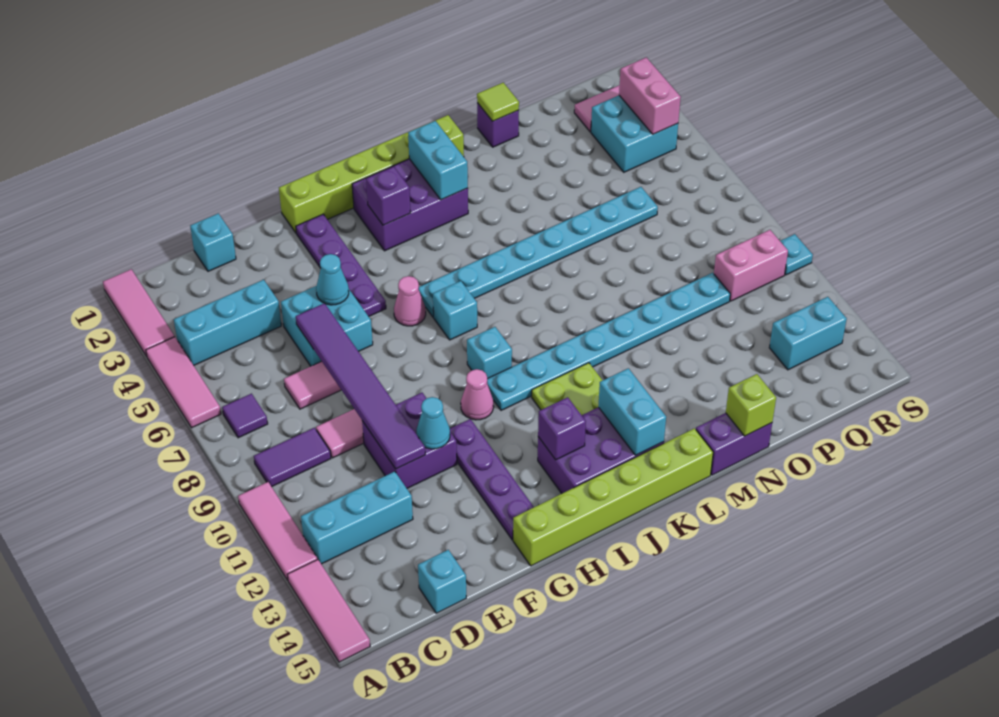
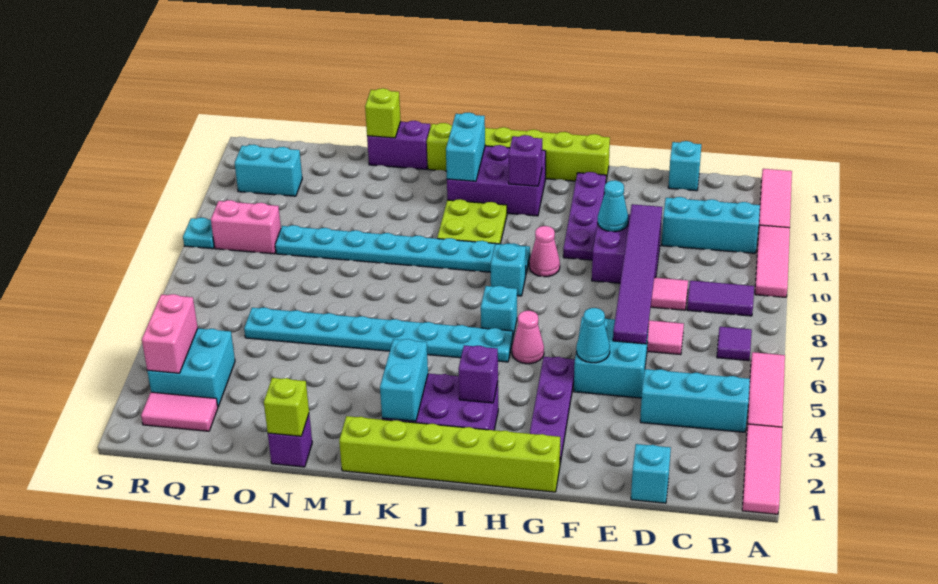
lime tile N1 level 2 -> lime brick N1 level 2

